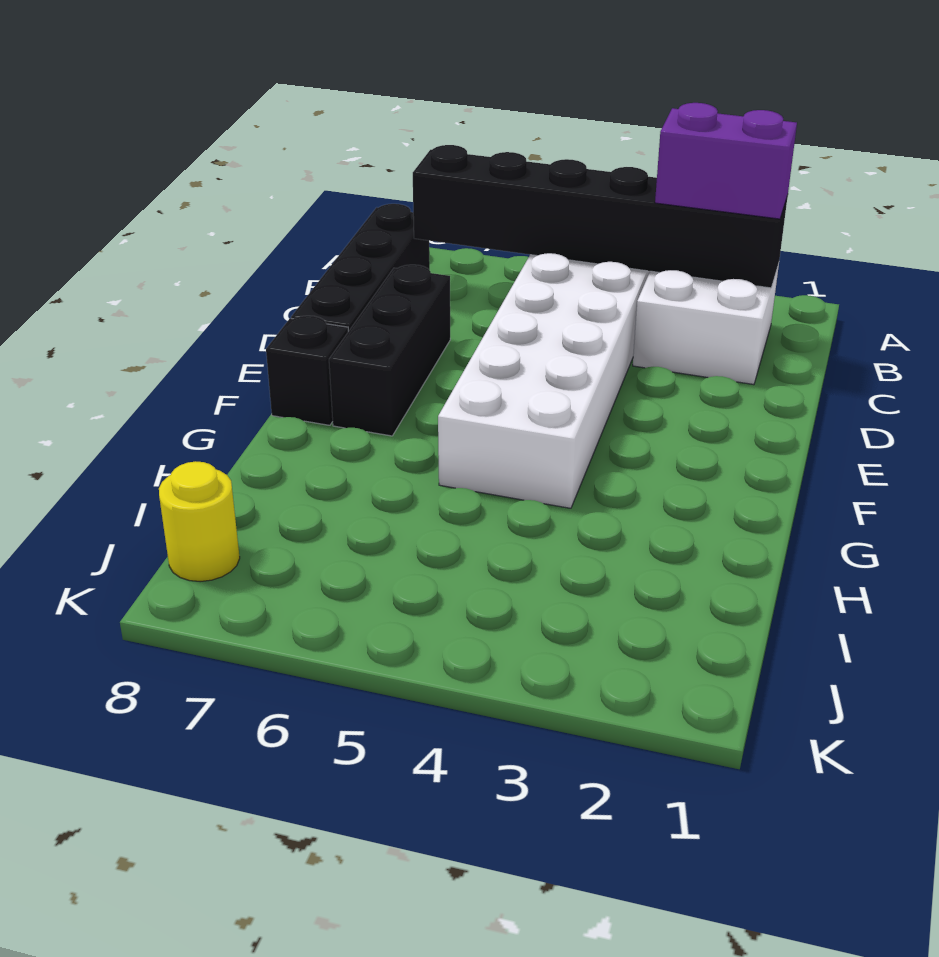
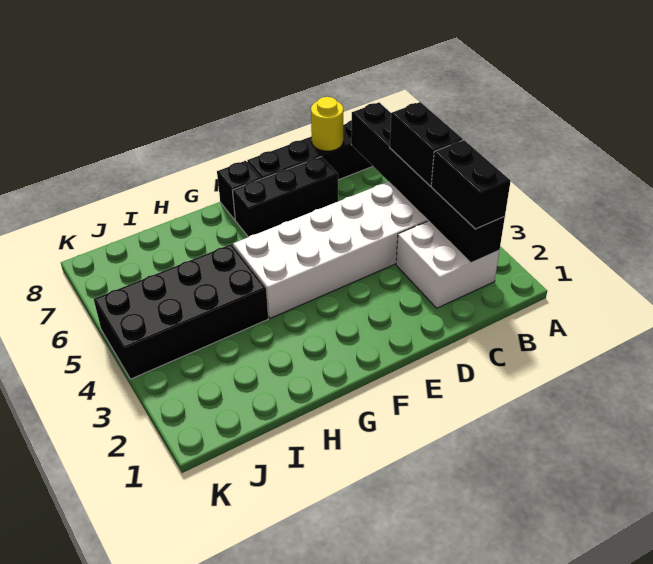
purple brick B2:B3 level 3 -> black brick B2:B3 level 3
none -> black brick B4:B5 level 3
none -> black brick H4:K5 level 1
yellow round brick J8 level 1 -> yellow round brick C8 level 2

